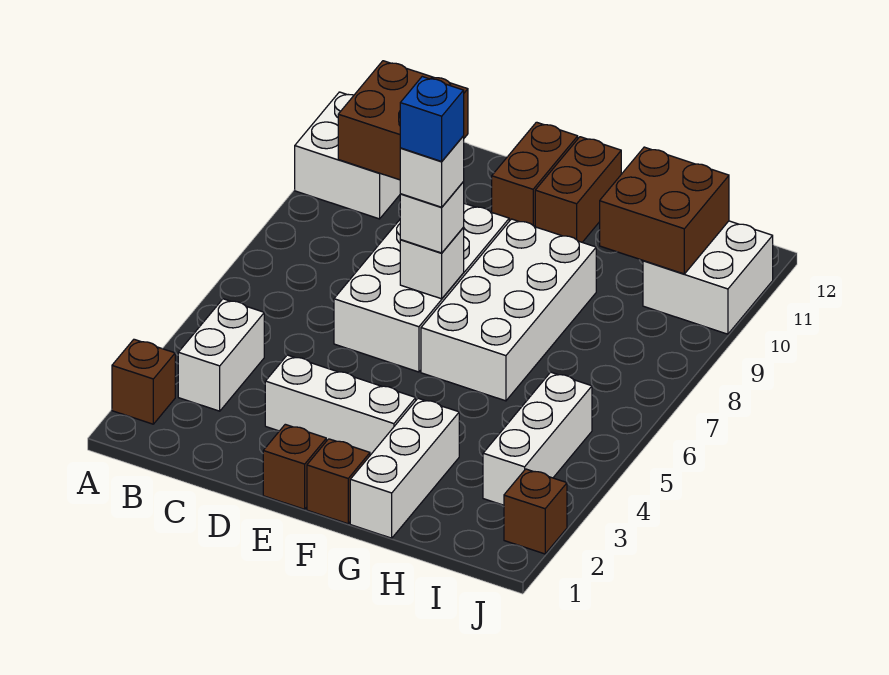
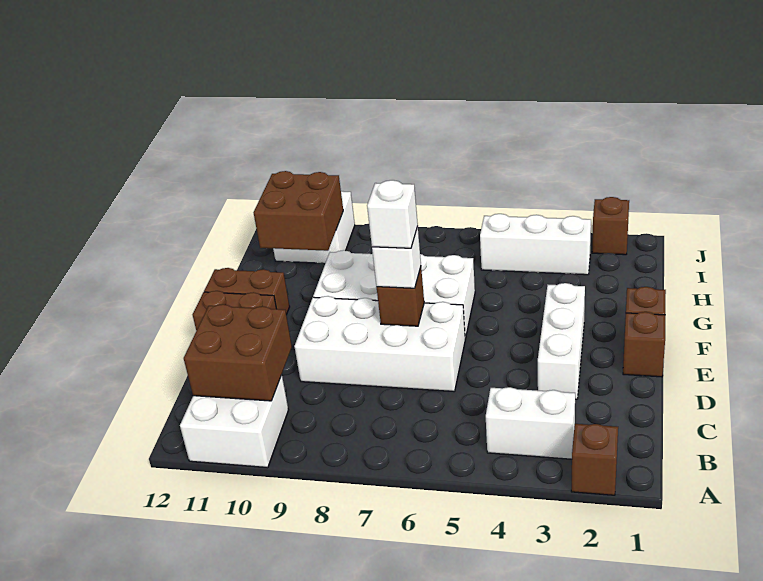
white brick E7 level 2 -> brown brick E7 level 2
blue brick E7 level 5 -> none
white brick G1:G3 level 1 -> none

